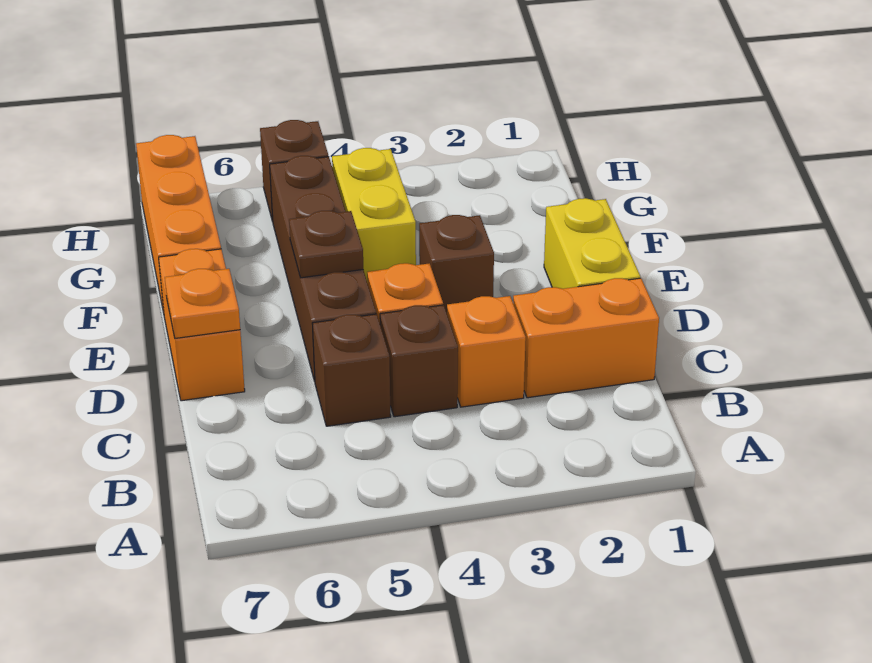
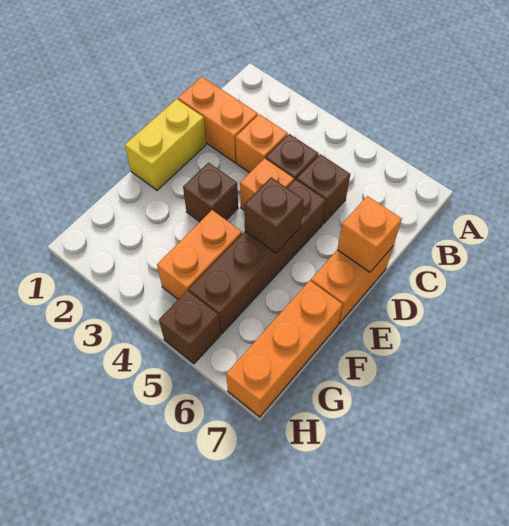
orange plate D7 level 2 -> orange brick D7 level 2
brown plate E5 level 2 -> brown brick E5 level 2
yellow brick F4:G4 level 1 -> orange brick F4:G4 level 1

